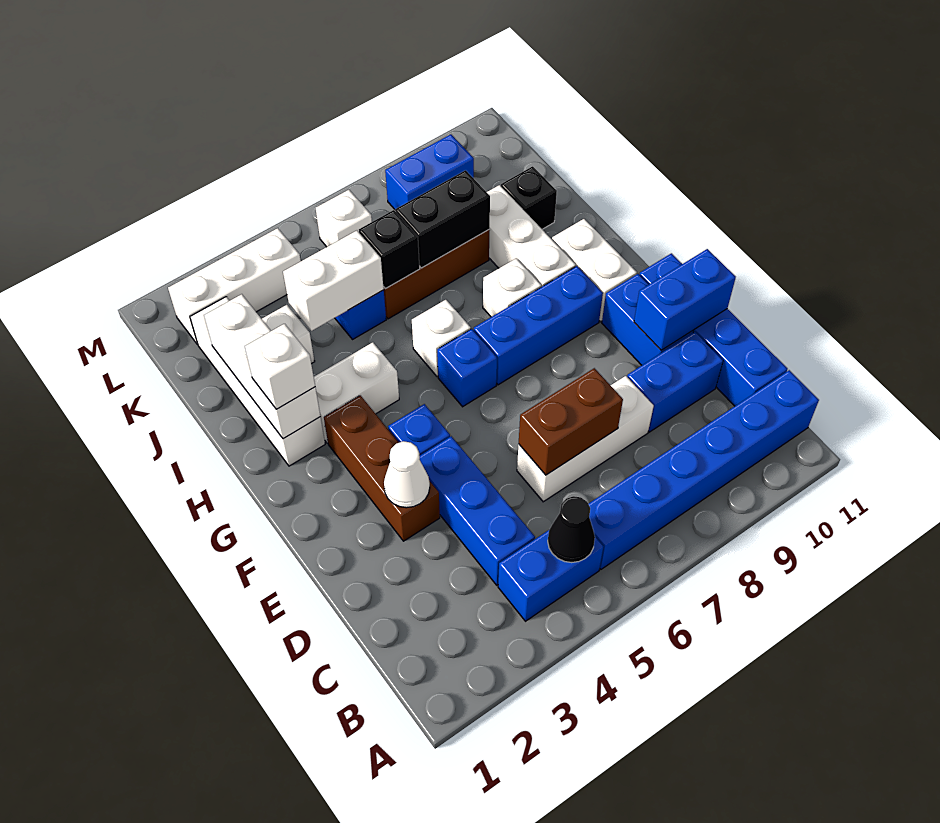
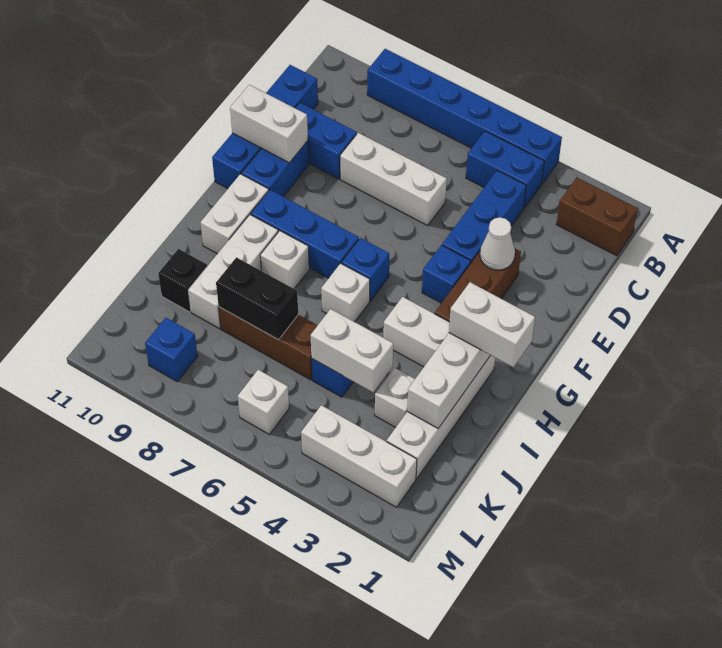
black cone B5 level 2 -> none
blue brick B6:B11 level 1 -> blue brick A4:A9 level 1
brown brick D6:D7 level 2 -> brown brick B1:B2 level 1
blue brick E10:E11 level 2 -> white brick E10:E11 level 2
white brick H2 level 3 -> white brick H1:H2 level 3
black brick J6 level 2 -> none
blue brick L8:L9 level 1 -> blue brick L9 level 1

